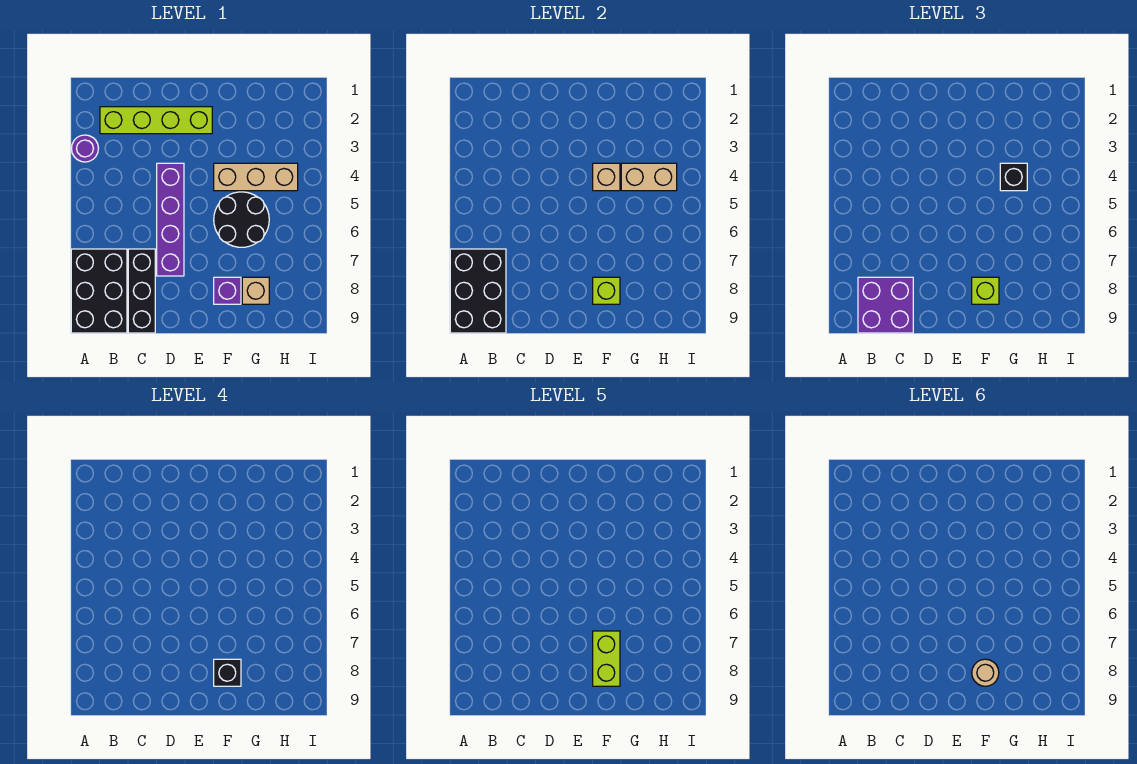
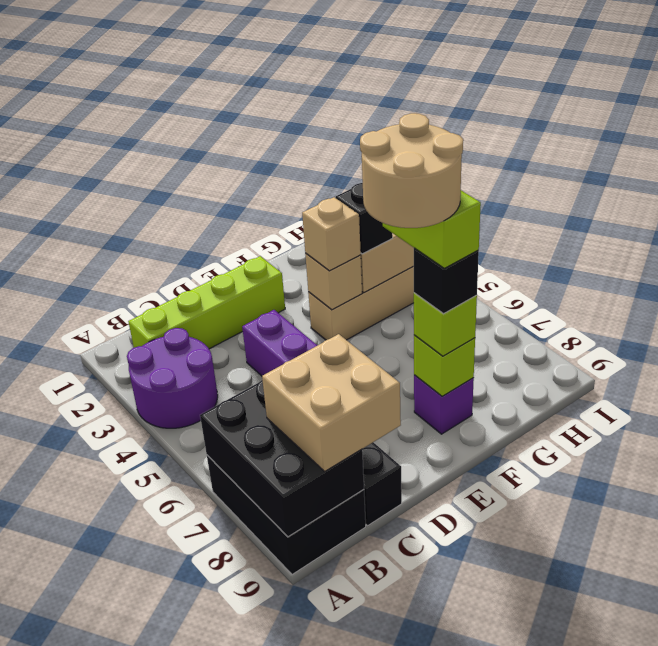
purple round brick A3 level 1 -> purple round brick A3:B4 level 1
purple brick B8:C9 level 3 -> tan brick B8:C9 level 3
black round brick F5:G6 level 1 -> none
tan round brick F8 level 6 -> tan round brick E7:F8 level 6
tan brick G8 level 1 -> tan brick F4 level 3

